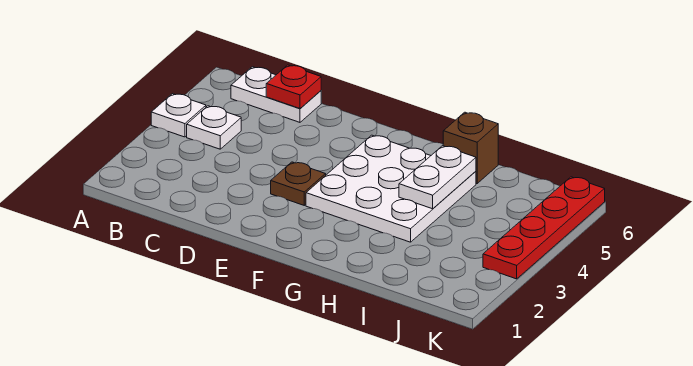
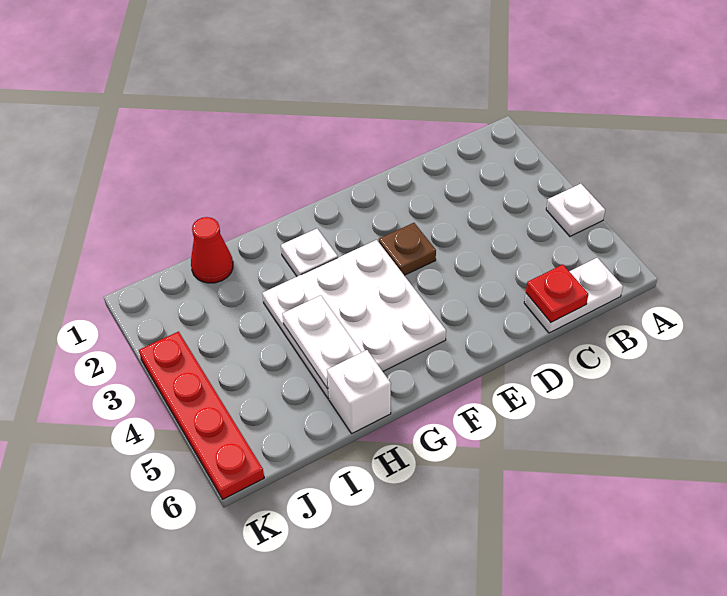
white plate B4 level 1 -> white plate G2 level 1
brown brick H6 level 1 -> white brick H6 level 1
none -> red cone I1 level 1

